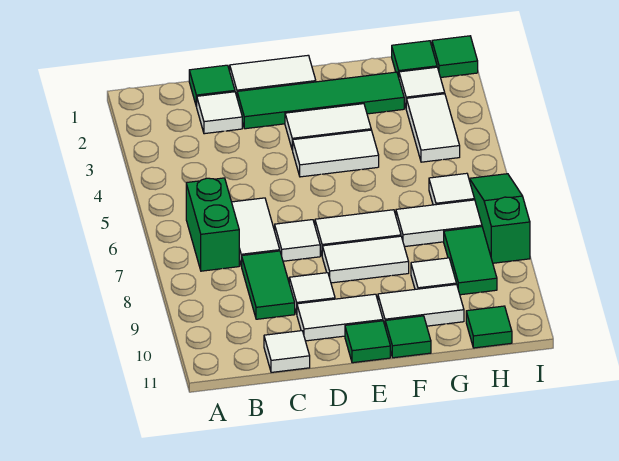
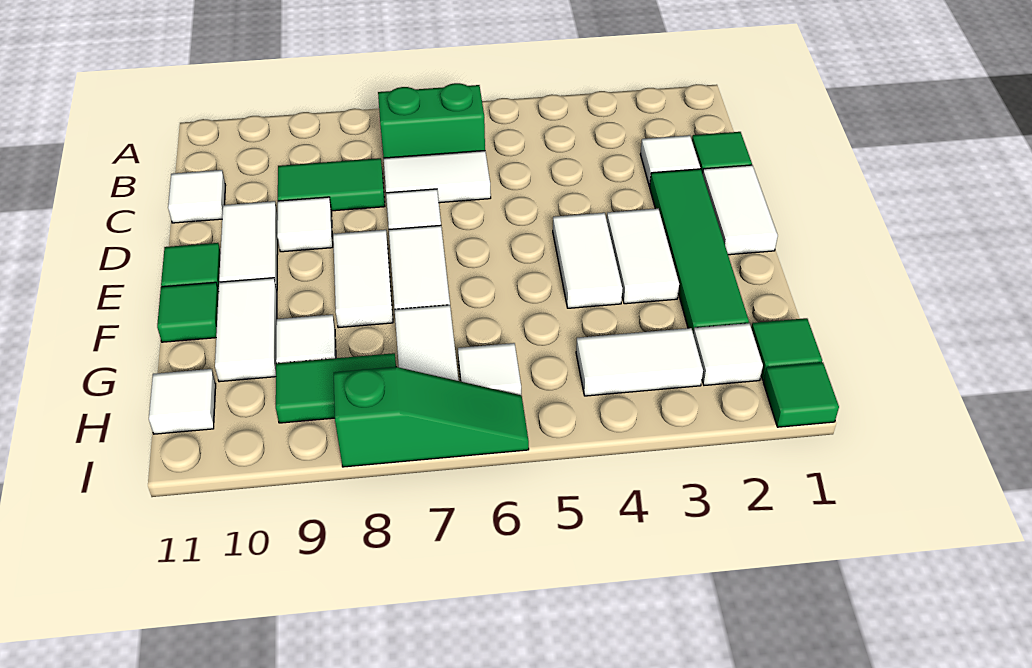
green tile H11 level 1 -> white tile H11 level 1

